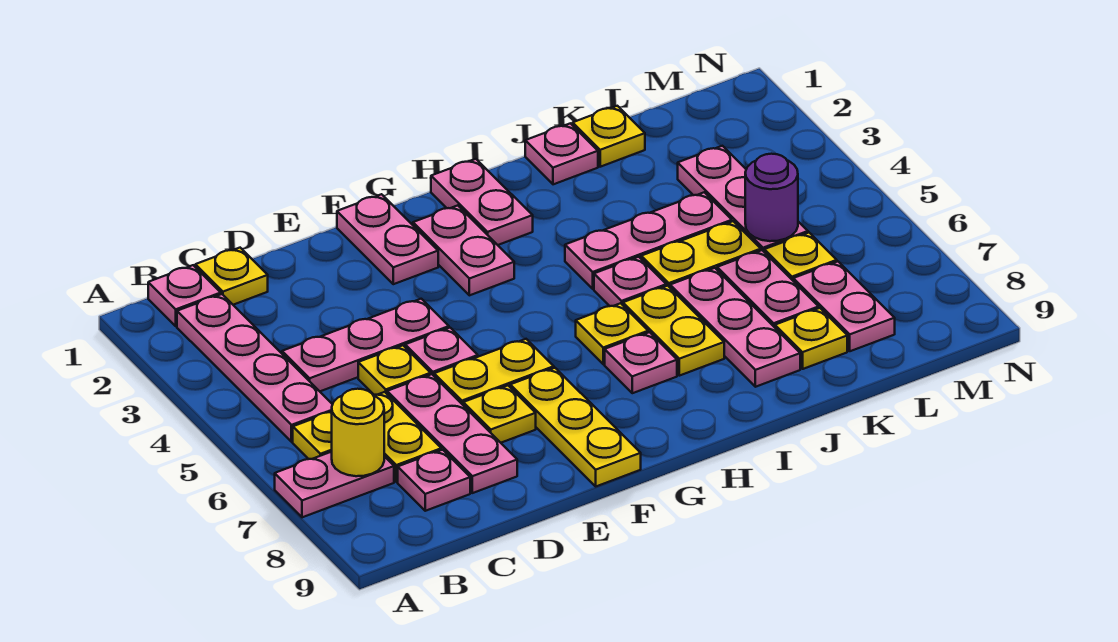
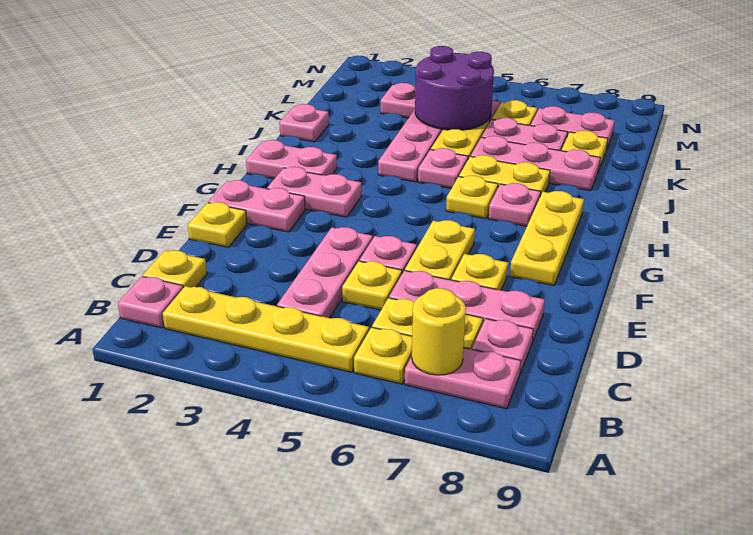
pink plate A7:B7 level 1 -> pink plate B7:B8 level 1
pink plate B2:B5 level 1 -> yellow plate B2:B5 level 1
yellow plate F7:F9 level 1 -> yellow plate F8:H8 level 1
yellow plate K1 level 1 -> yellow plate E1 level 1
purple round brick L5 level 2 -> purple round brick K4:L5 level 2

